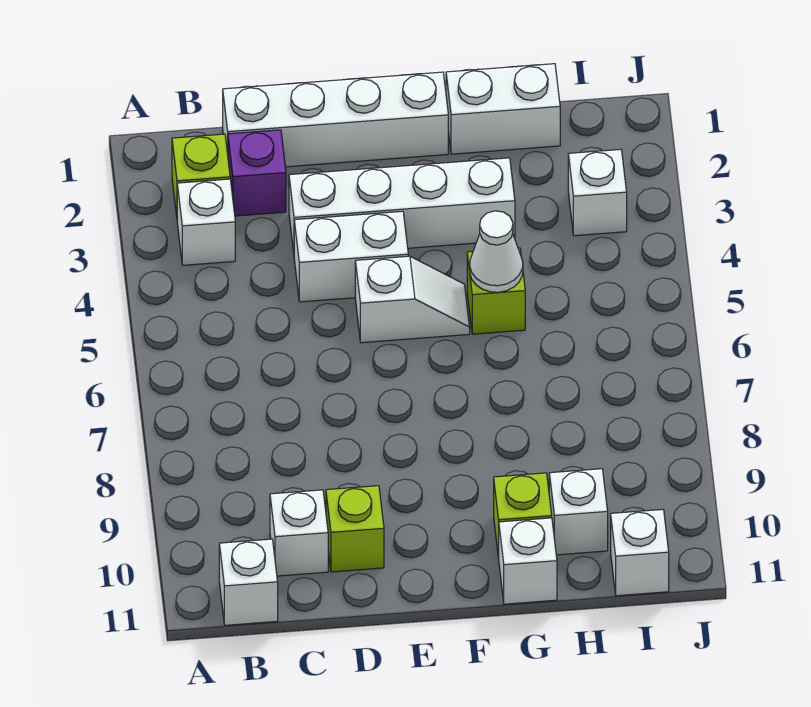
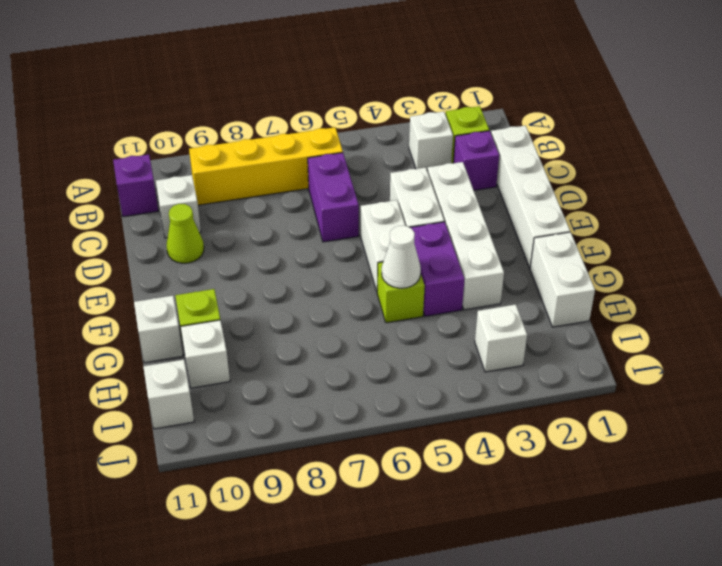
none -> yellow brick B6:B9 level 1
white brick B11 level 1 -> purple brick B11 level 1
none -> purple brick C6:D6 level 1
lime brick D10 level 1 -> lime cone D10 level 1
white slope E5:F5 level 1 top E -> white brick E5:F5 level 1
none -> purple brick F4:G4 level 1

